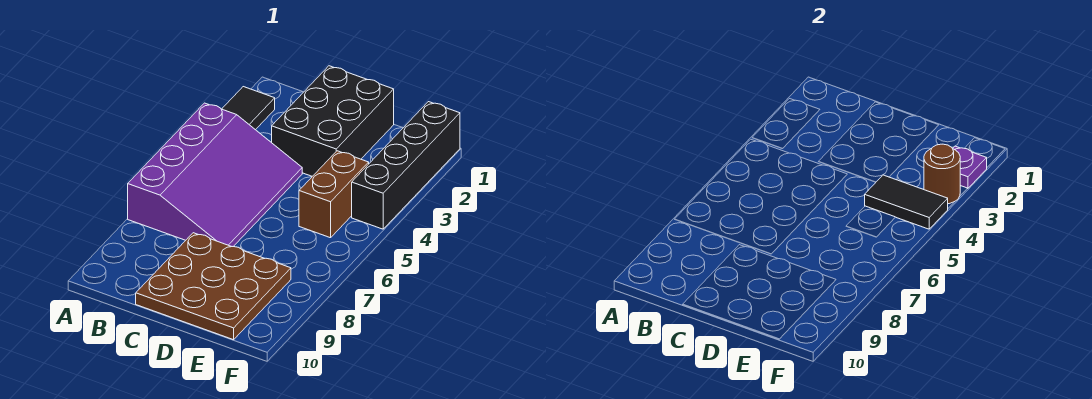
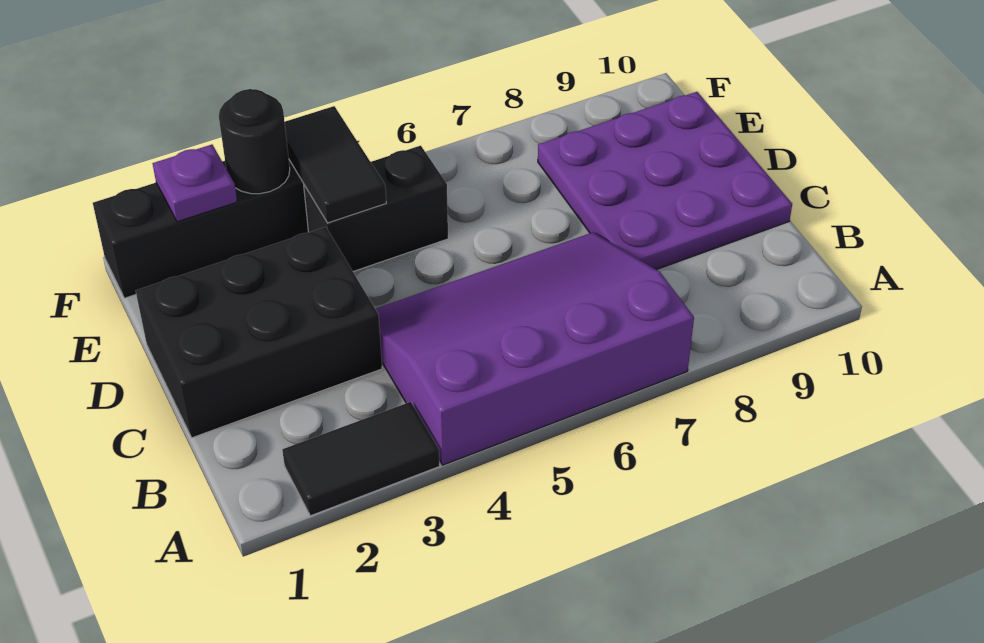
brown plate C8:E10 level 1 -> purple plate C8:E10 level 1
brown brick E4:E5 level 1 -> black brick E4:E5 level 1
brown round brick F3 level 2 -> black round brick F3 level 2

